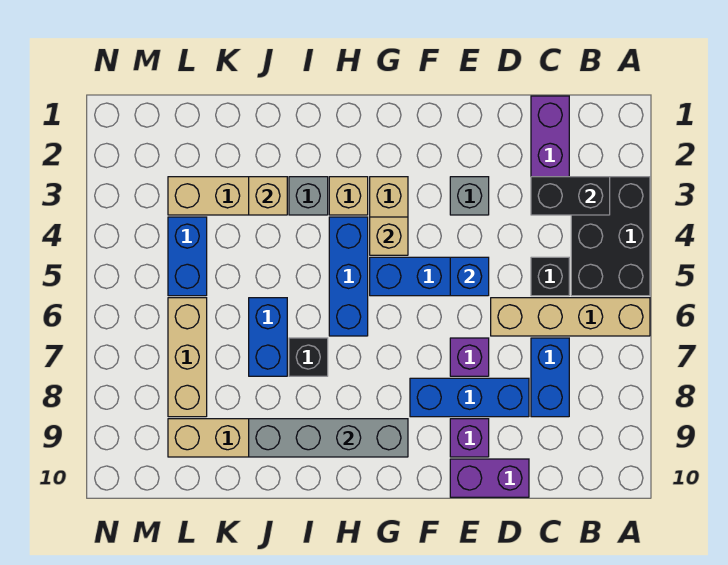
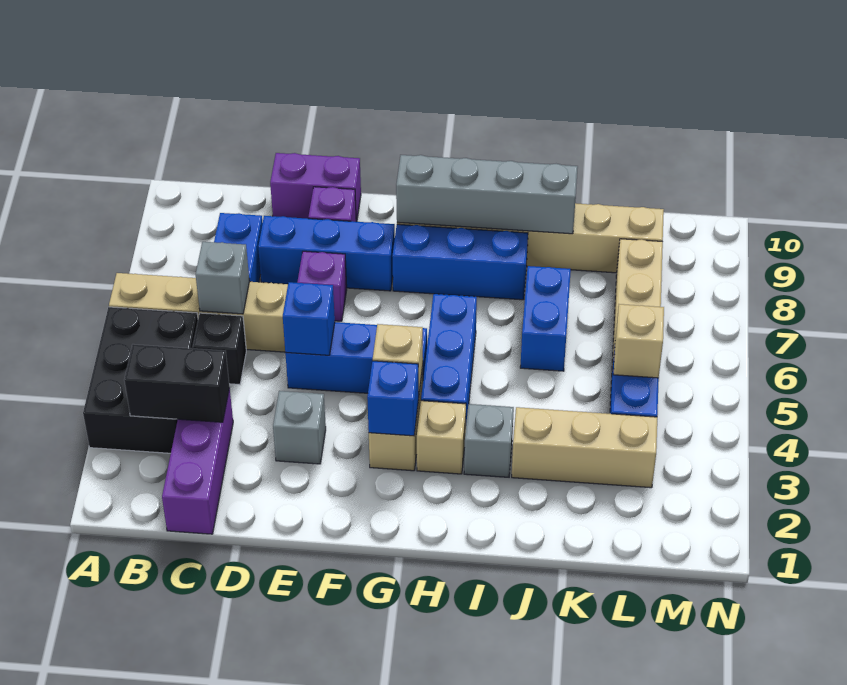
none -> grey brick C6 level 2
none -> blue brick G3 level 2
none -> blue brick G8:I8 level 1
black brick I7 level 1 -> none
tan brick J3 level 2 -> tan brick L5 level 2

